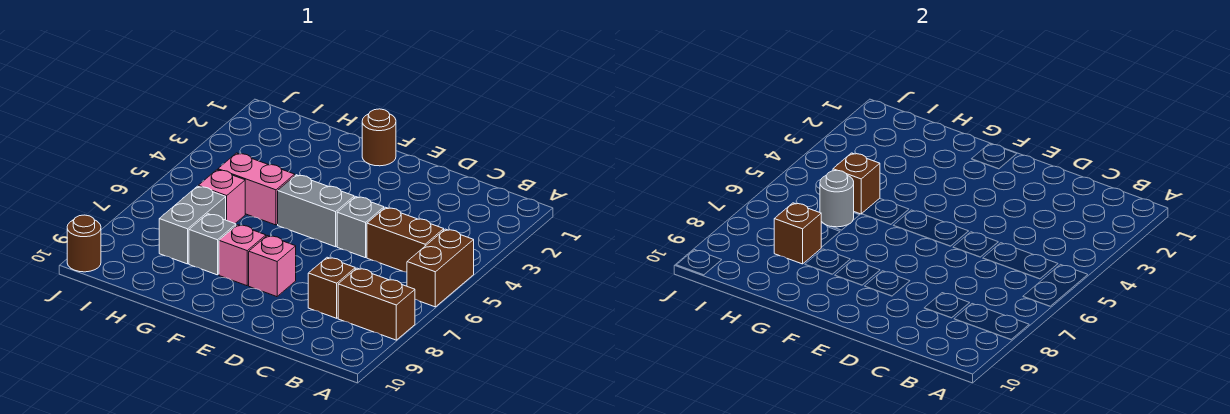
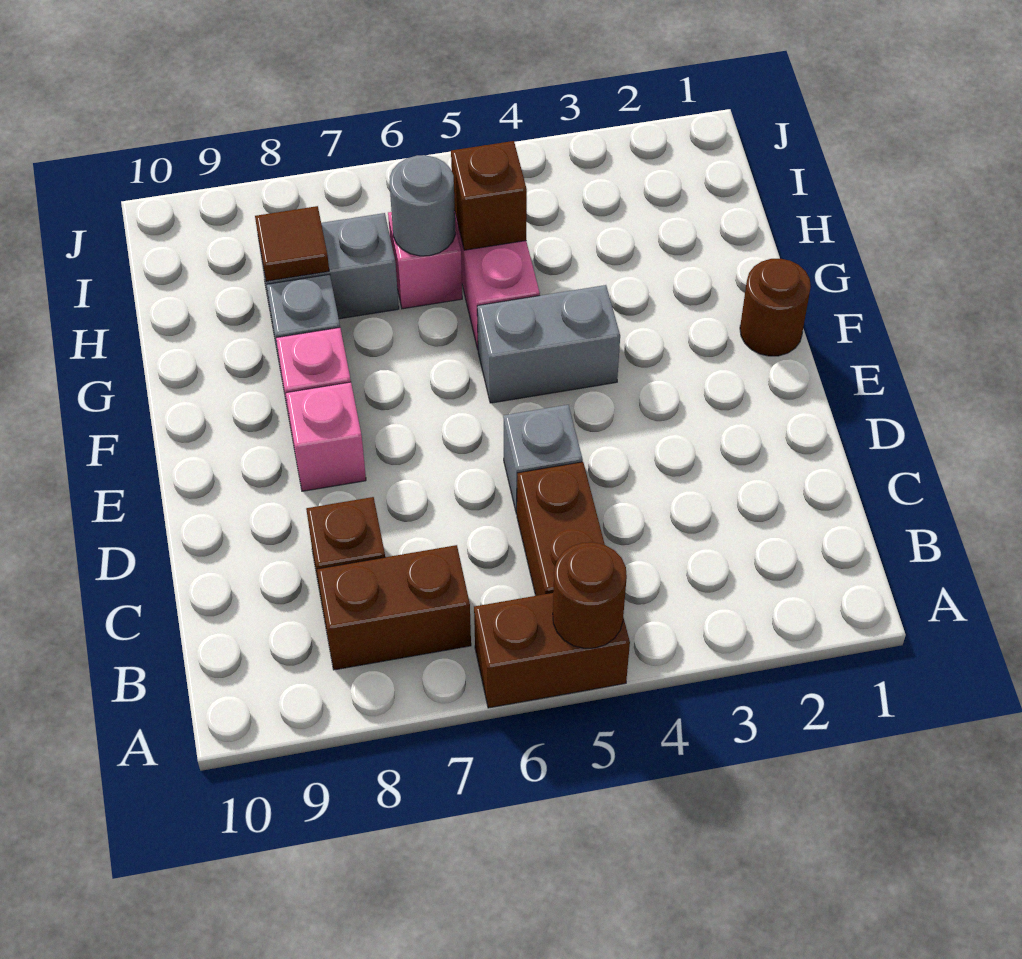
brown brick A8:B8 level 1 -> brown brick B7:B8 level 1
grey brick E5:F5 level 1 -> grey brick F4:F5 level 1
brown brick H8 level 2 -> brown tile H8 level 2
brown round brick J10 level 1 -> brown round brick A5 level 2

